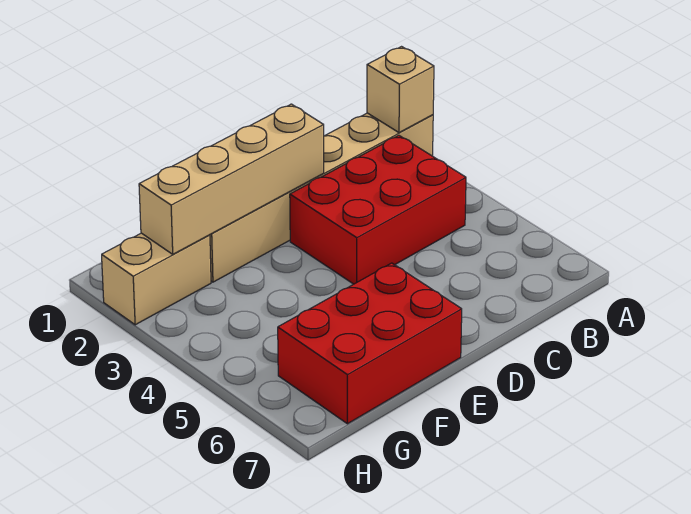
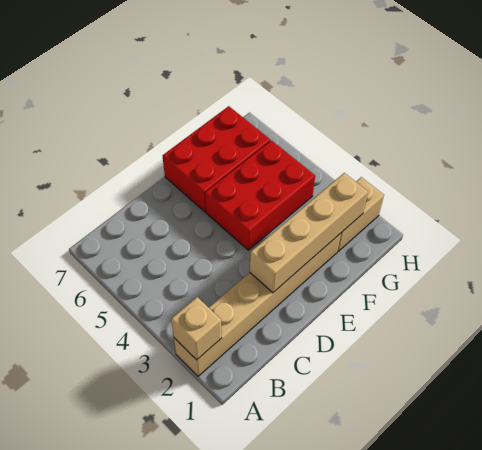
red brick B3:D4 level 1 -> red brick E4:G5 level 1

